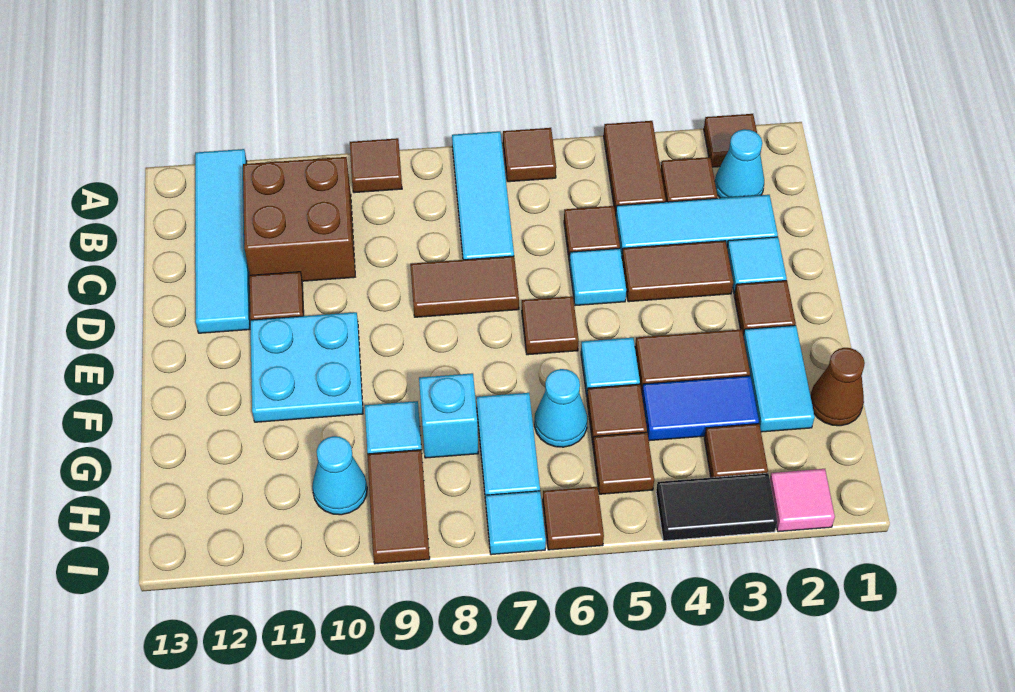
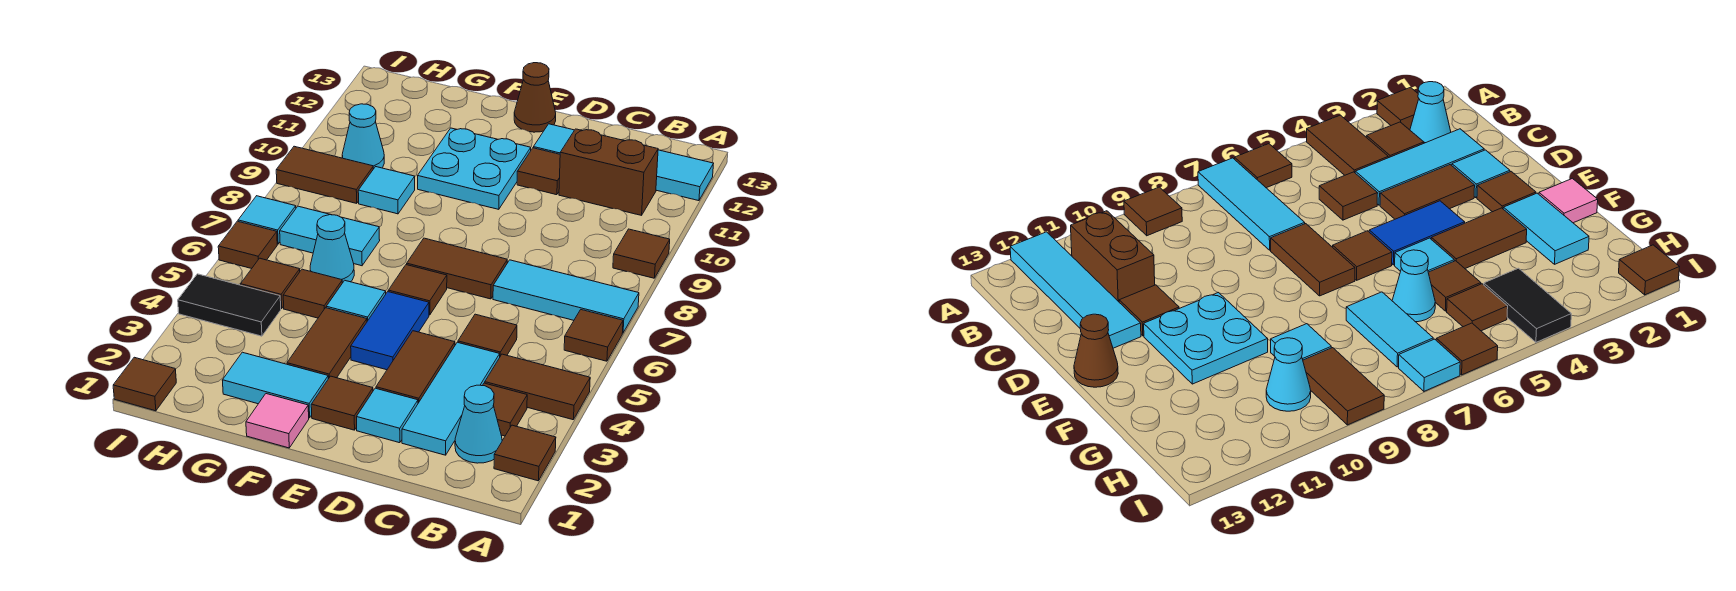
brown brick B10:C11 level 1 -> brown brick B11:C11 level 1
cyan tile D5 level 1 -> none
brown tile D7:D8 level 1 -> brown tile D7:E7 level 1
brown cone G1 level 1 -> brown cone E13 level 1
blue tile G3:G4 level 1 -> blue tile E4:E5 level 1
cyan brick G8 level 1 -> none
brown tile H3 level 1 -> brown tile I1 level 1
pink tile I2 level 1 -> pink tile F1 level 1
black tile I3:I4 level 1 -> black tile H4:I4 level 1

